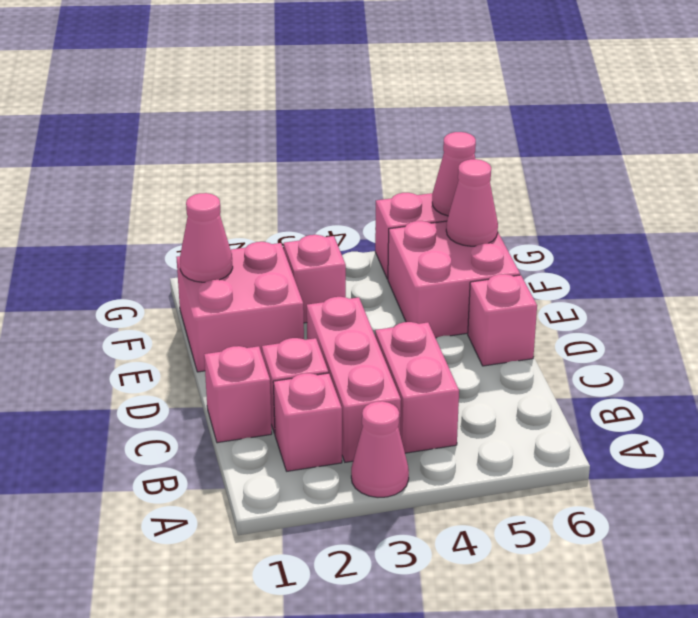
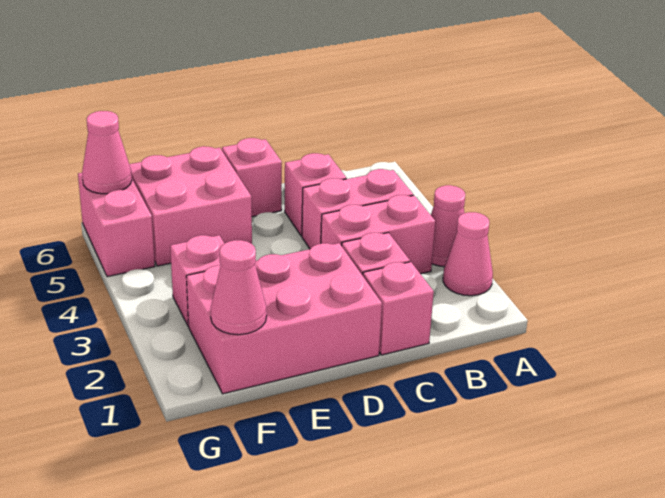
pink brick B2 level 1 -> pink brick C5 level 1
pink brick B3:D3 level 1 -> pink brick B3:C3 level 1
pink brick E1:F2 level 1 -> pink brick D1:F2 level 1
pink cone F6 level 2 -> pink cone A2 level 1

